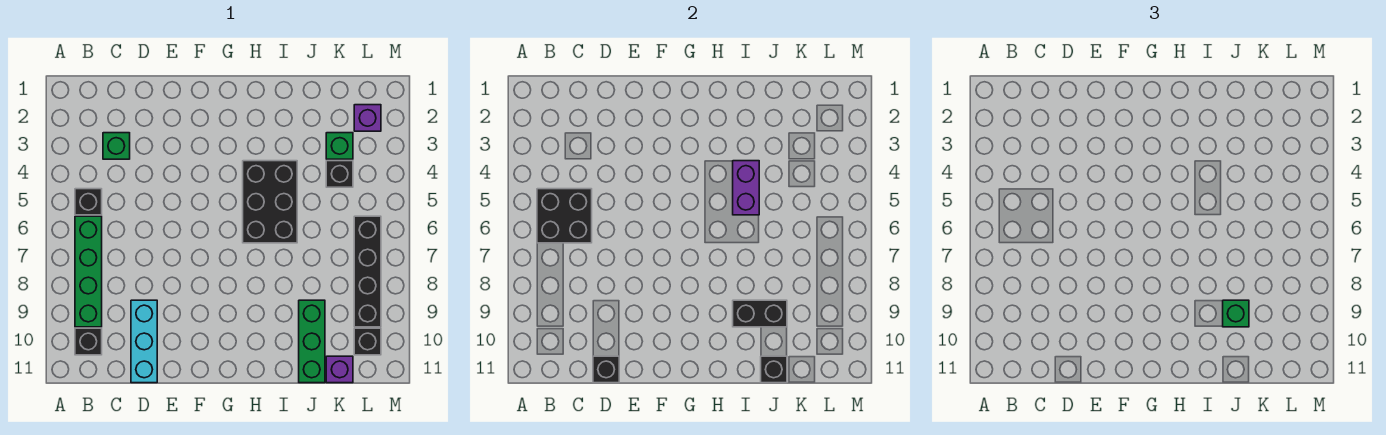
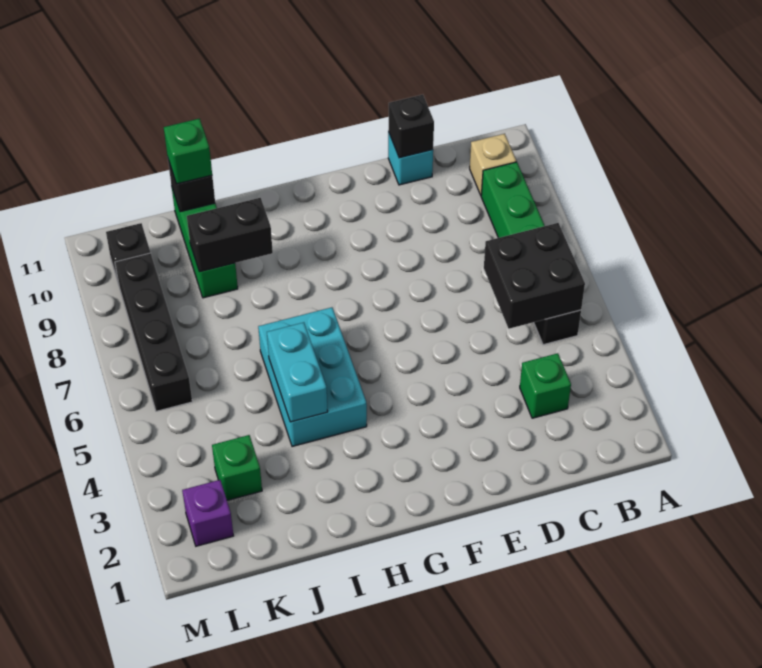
black brick B10 level 1 -> tan brick B10 level 1
cyan brick D9:D11 level 1 -> cyan brick D11 level 1
black brick H4:I6 level 1 -> cyan brick H4:I6 level 1
purple brick I4:I5 level 2 -> cyan brick I4:I5 level 2
green brick J9 level 3 -> green brick J11 level 3
black brick K4 level 1 -> none
purple brick K11 level 1 -> none

